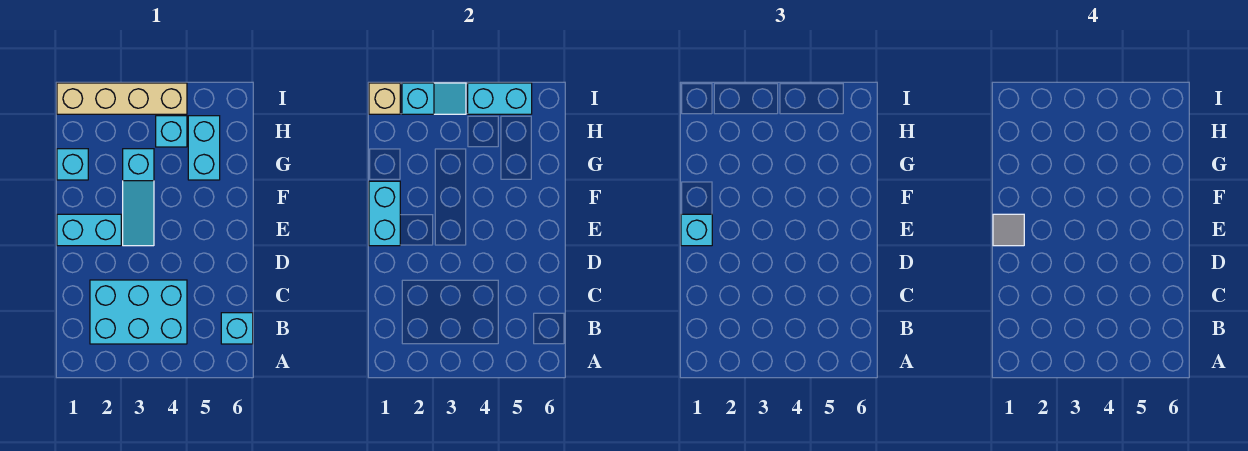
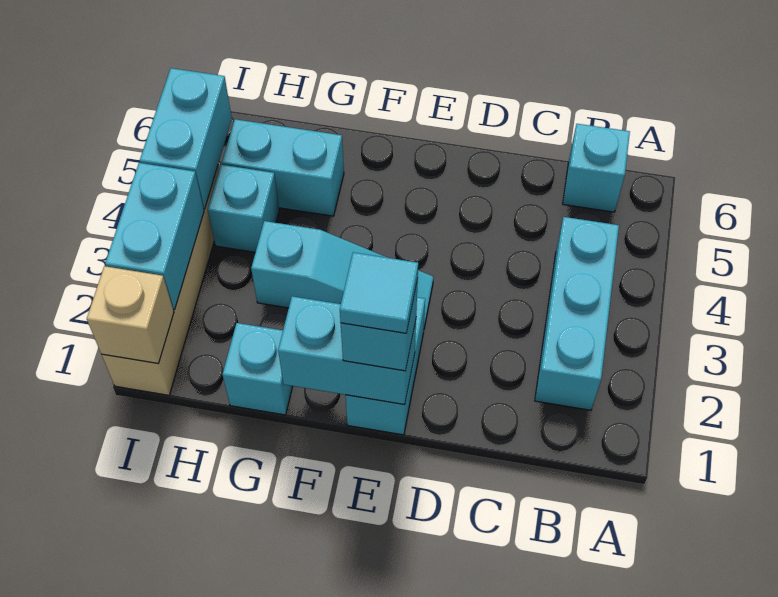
cyan brick B2:C4 level 1 -> cyan brick B2:B4 level 1
grey tile E1 level 4 -> cyan tile E1 level 4
cyan slope I2:I3 level 2 top 2 -> cyan brick I2:I3 level 2

